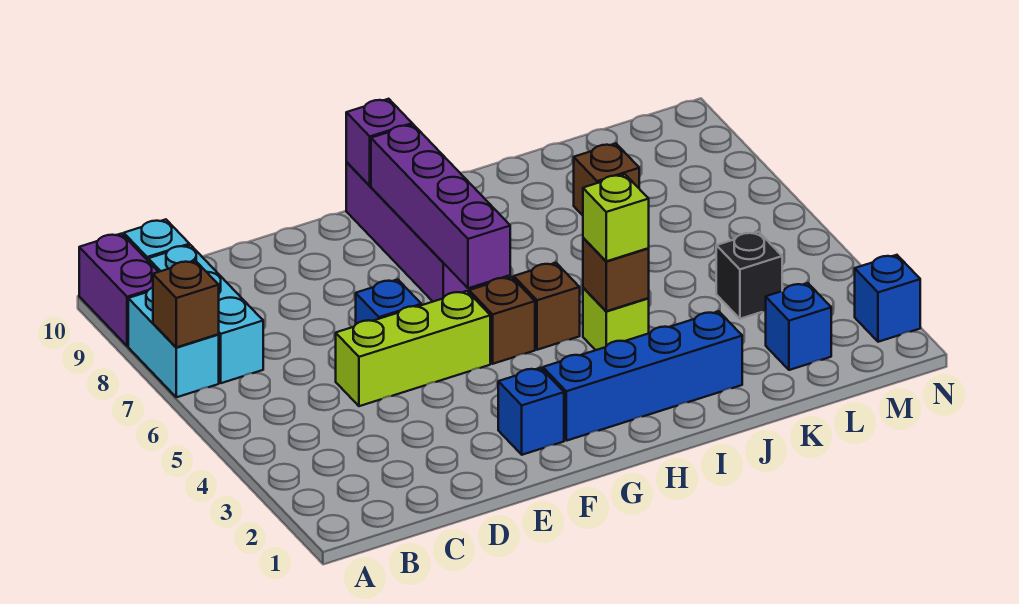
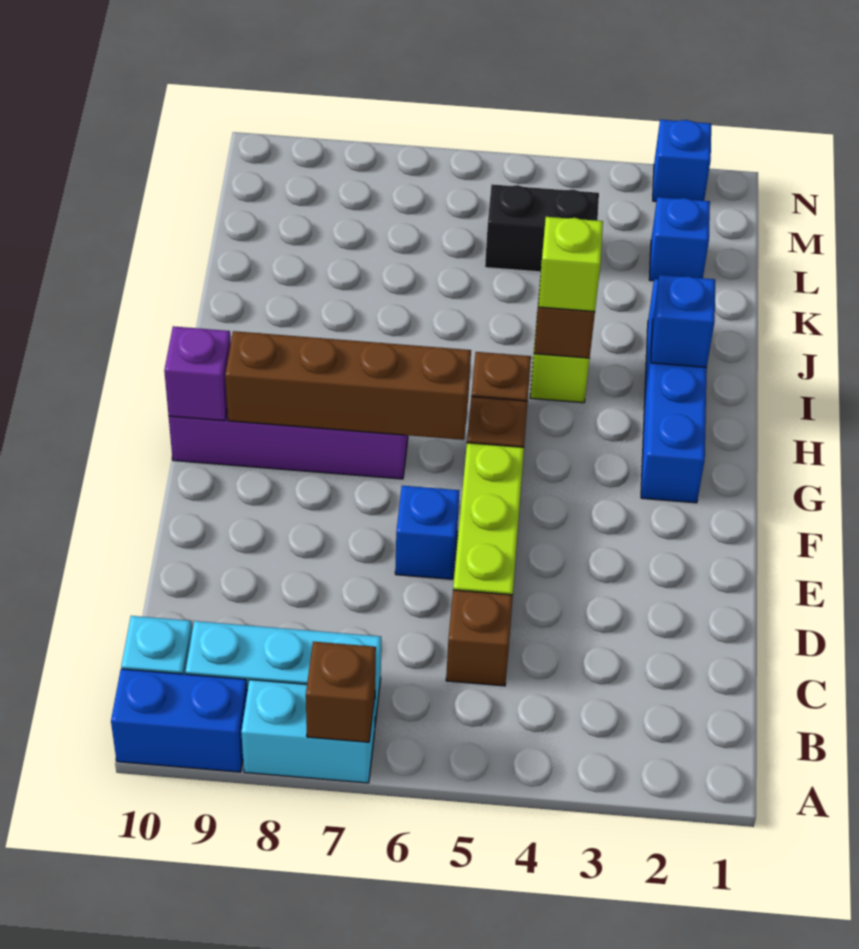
purple brick A9:A10 level 1 -> blue brick A9:A10 level 1
blue brick F2 level 1 -> blue brick I2 level 2
purple brick G6:G9 level 2 -> brown brick G6:G9 level 2
brown brick K8 level 1 -> brown brick C5 level 1
black brick L4 level 1 -> black brick L4:L5 level 1

